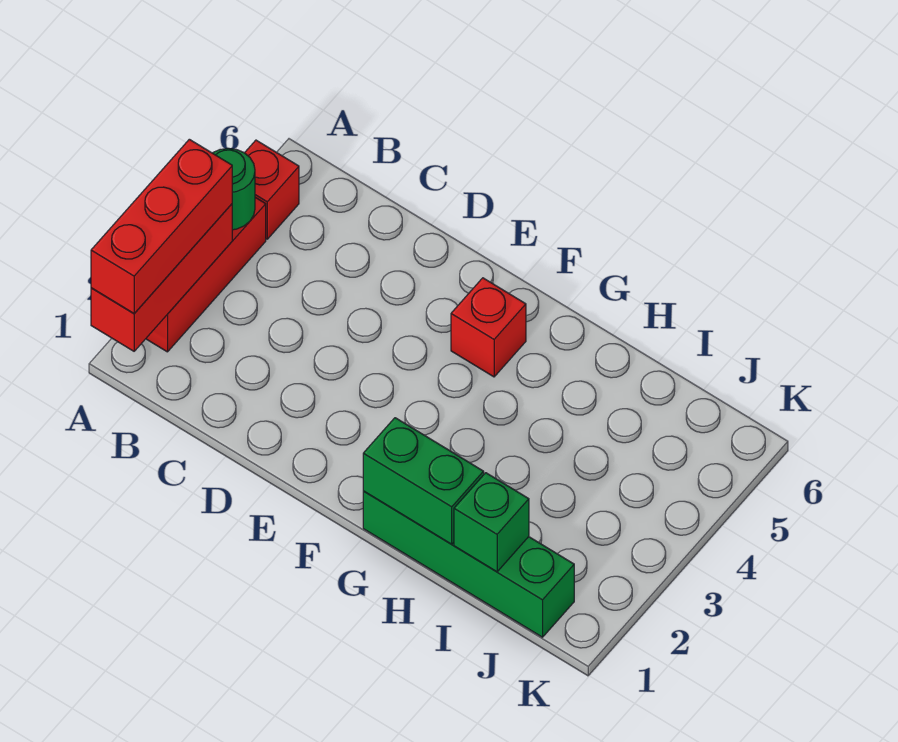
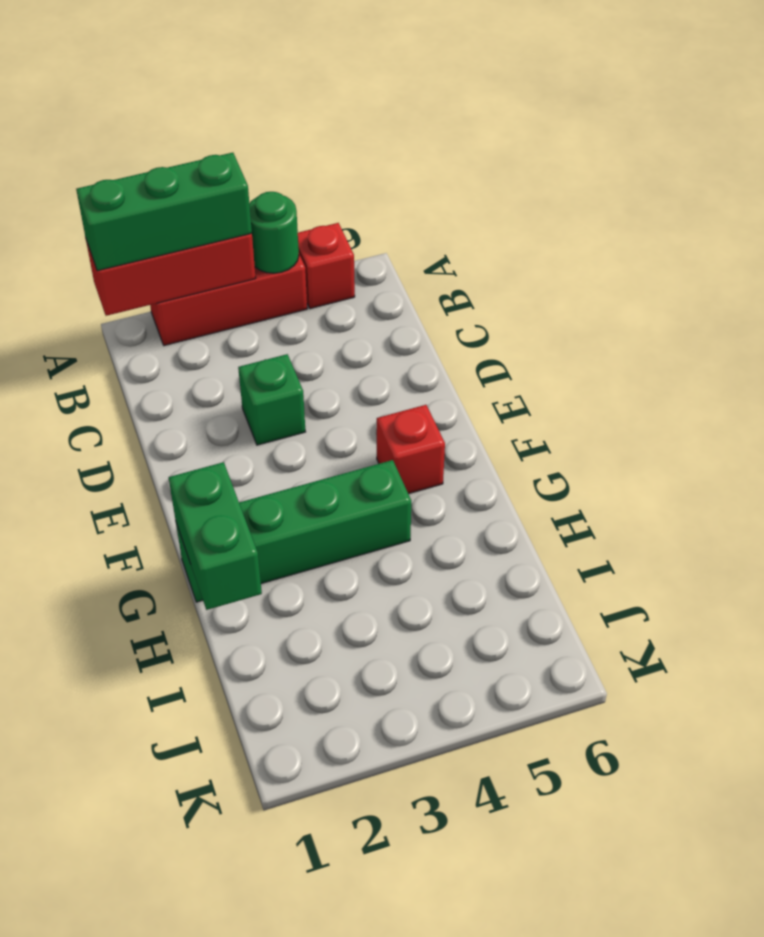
red brick A1:A3 level 3 -> green brick A1:A3 level 3
green brick G1:J1 level 1 -> green brick G1:G4 level 1
green brick I1 level 2 -> green brick D3 level 1

